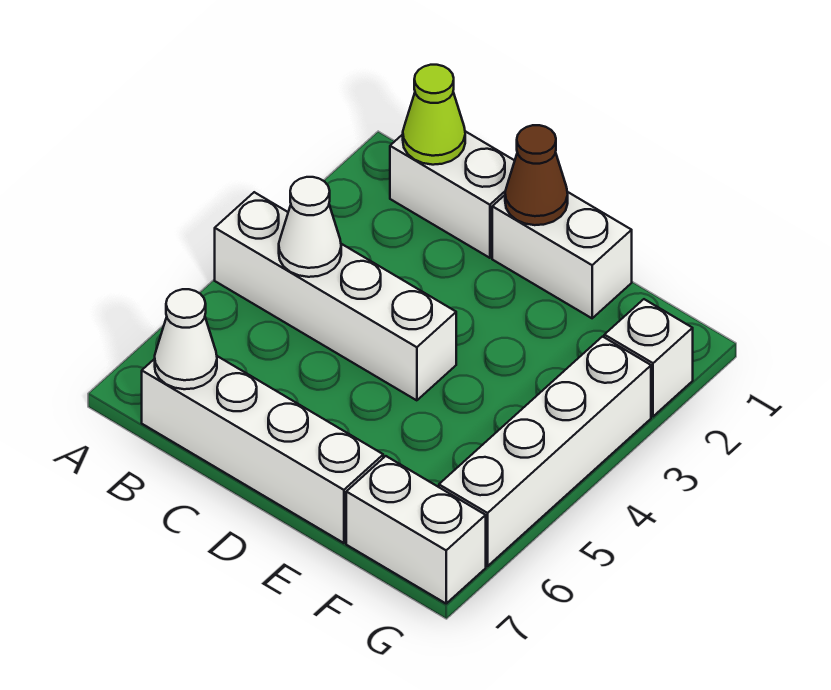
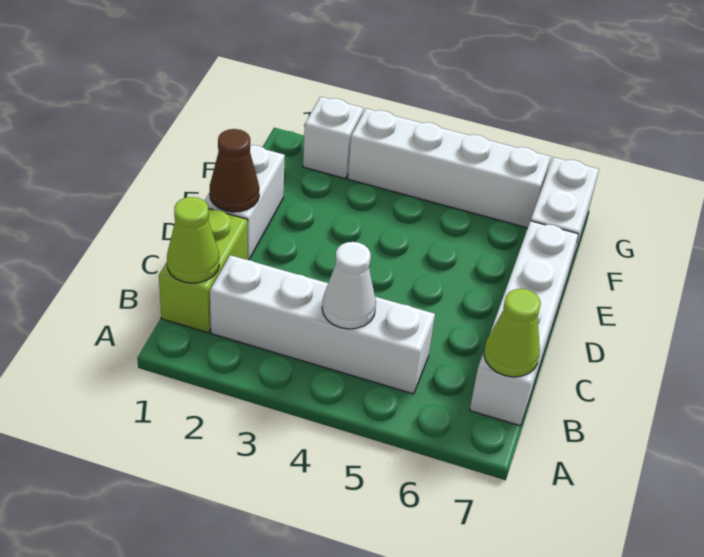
white brick A4:D4 level 1 -> white brick B2:B5 level 1
white brick B1:C1 level 1 -> lime brick B1:C1 level 1
white cone B7 level 2 -> lime cone B7 level 2

